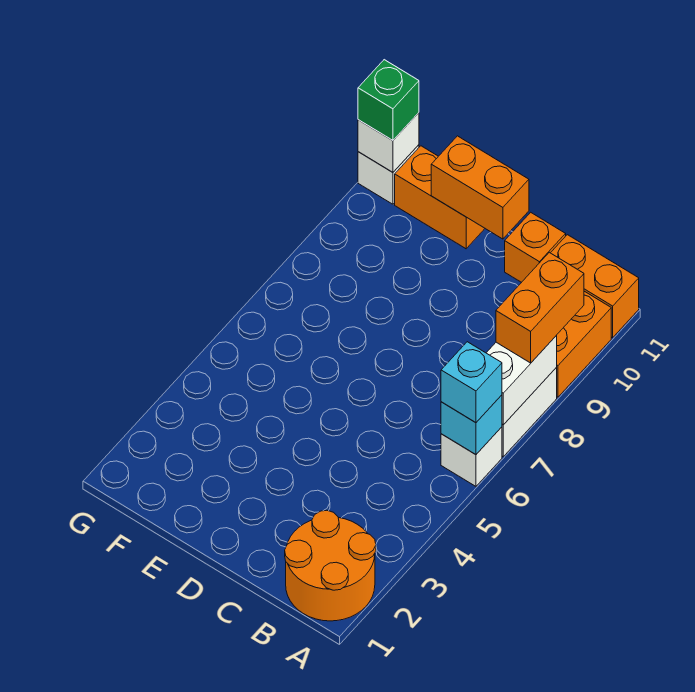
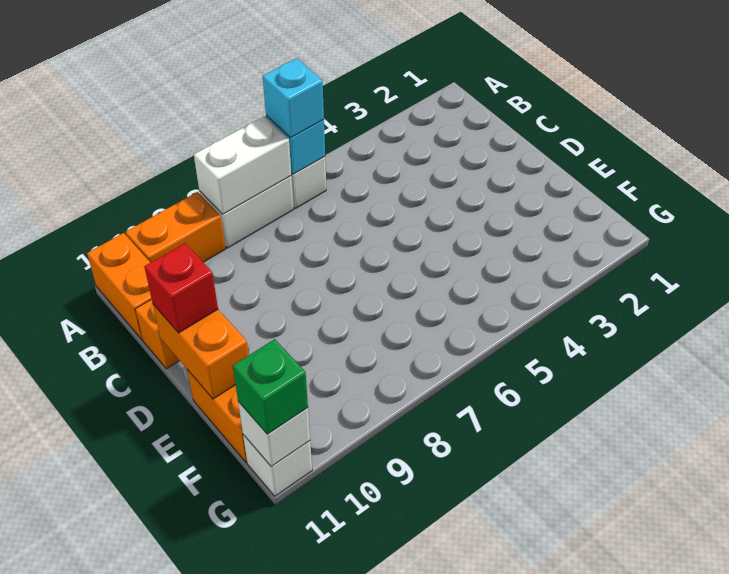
orange round brick A1:B2 level 1 -> none
orange brick A8:A9 level 3 -> none
none -> red brick D11 level 3

